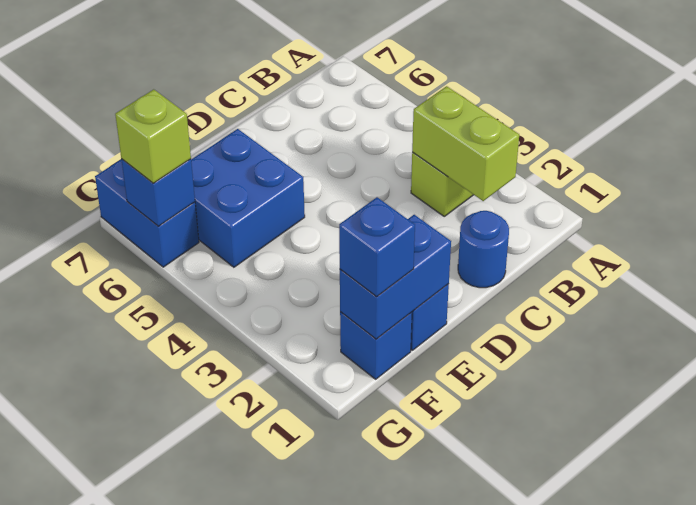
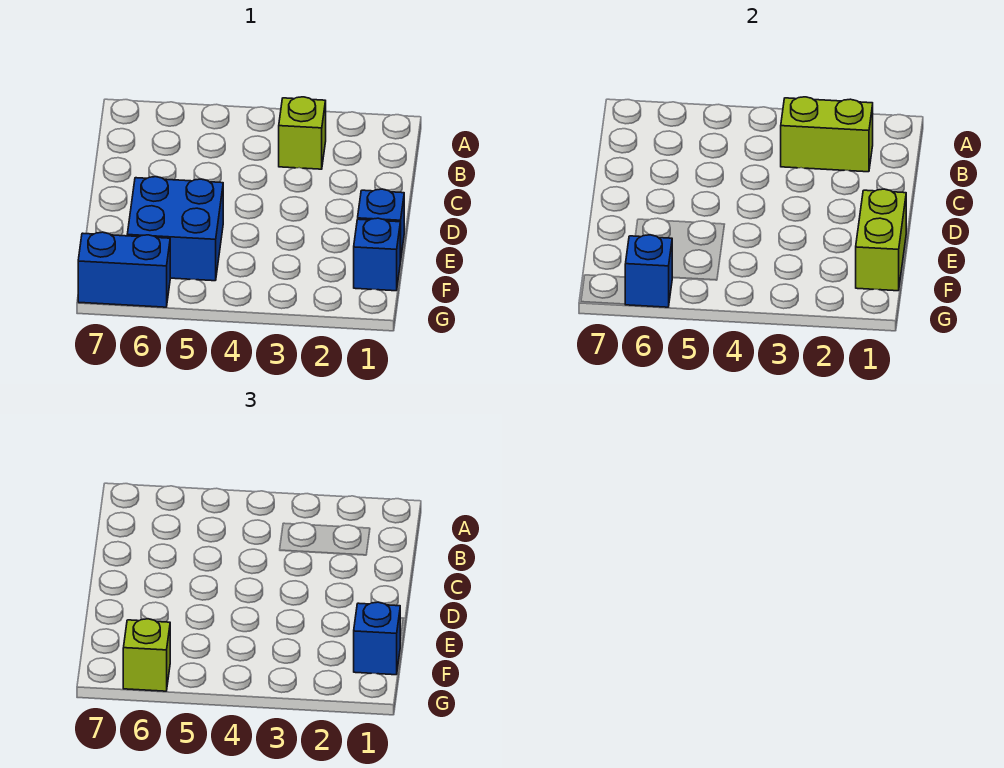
blue round brick C1 level 1 -> none
blue brick E1:F1 level 2 -> lime brick E1:F1 level 2

